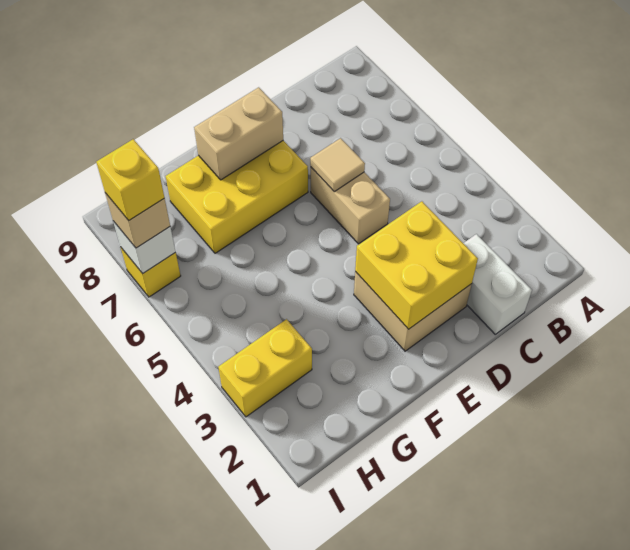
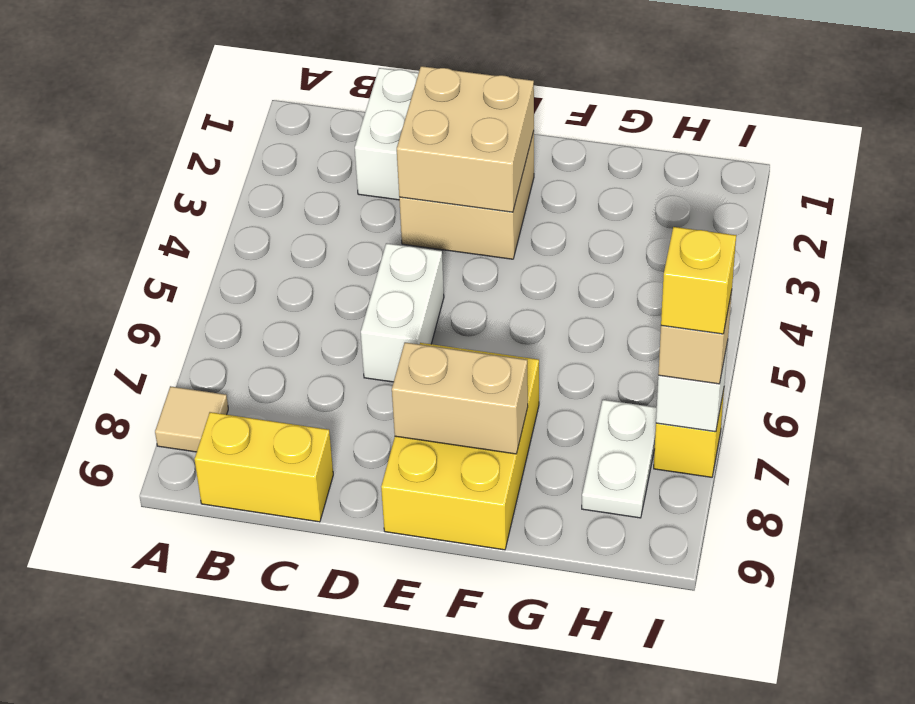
yellow brick D2:E3 level 2 -> tan brick D2:E3 level 2
tan brick D5:D6 level 1 -> white brick D5:D6 level 1
tan tile D6 level 2 -> tan tile A8 level 1
yellow brick E7:G8 level 1 -> yellow brick E7:F9 level 1
yellow brick H3:I3 level 1 -> yellow brick B9:C9 level 1
none -> white plate H7:H8 level 1

